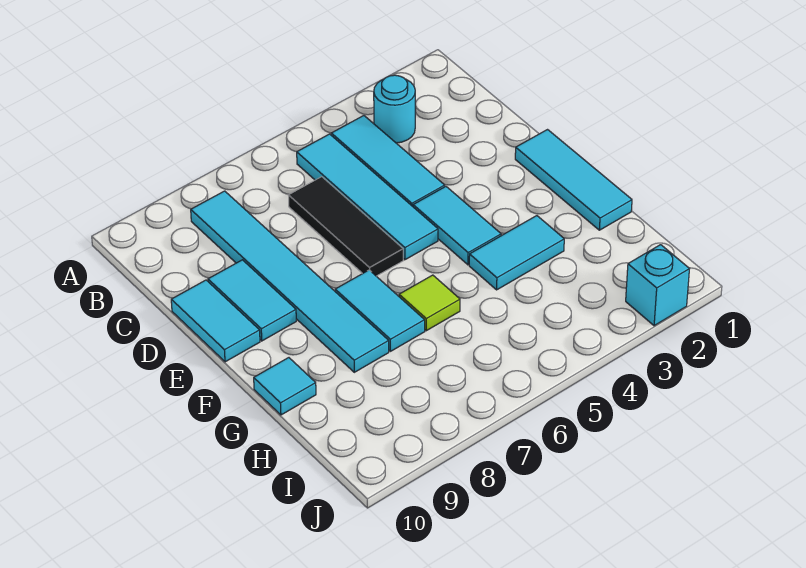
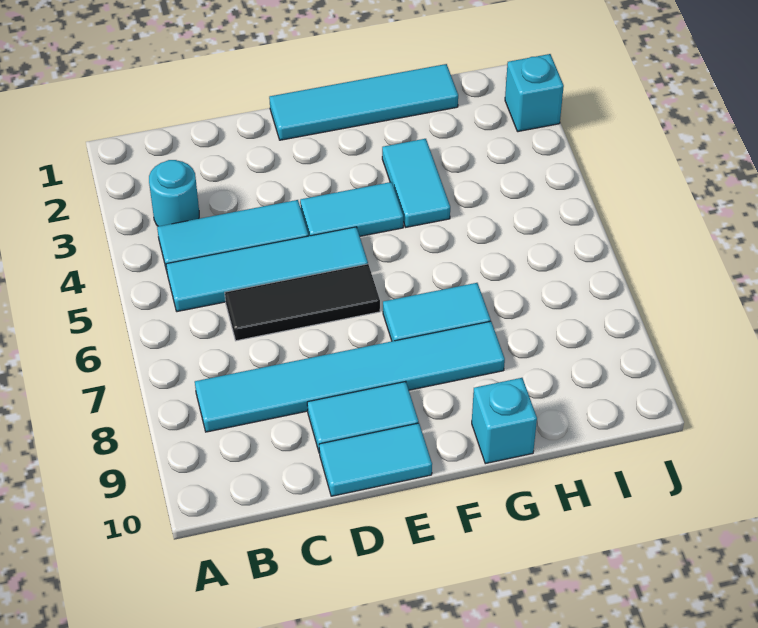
cyan tile E1:G1 level 1 -> cyan tile E1:H1 level 1
lime tile G6 level 1 -> none
cyan tile G10 level 1 -> cyan brick G10 level 1

